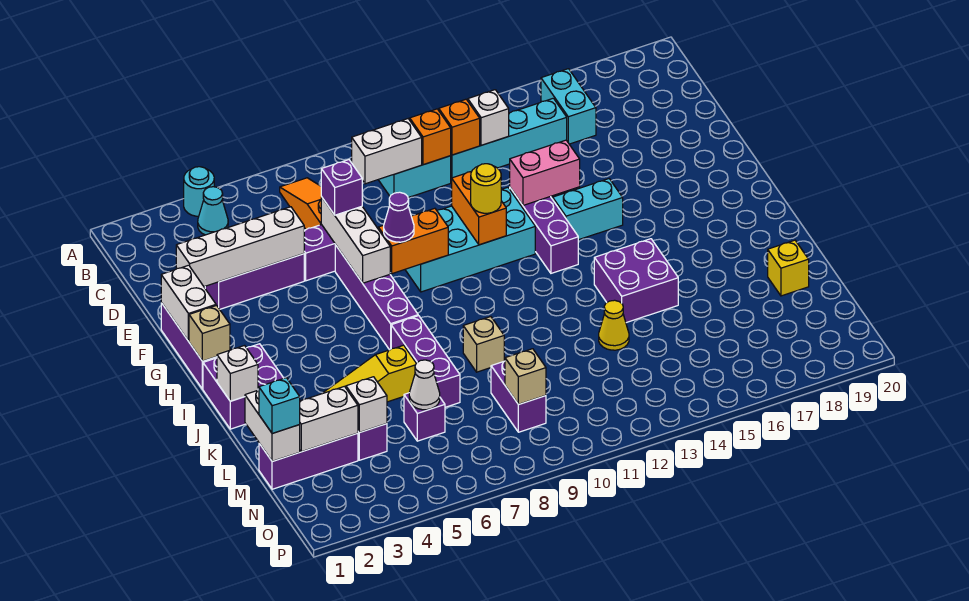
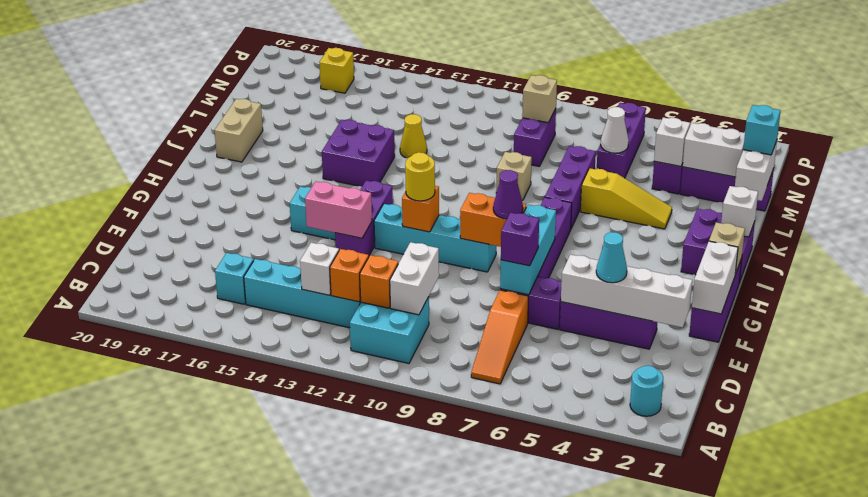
cyan round brick A4 level 1 -> cyan round brick B2 level 1
cyan cone B4 level 1 -> cyan cone E4 level 3
cyan brick B16:C16 level 1 -> cyan brick C16 level 1
white brick C9:C10 level 2 -> white brick C10:D10 level 2
white brick E7:G7 level 2 -> cyan brick E7:G7 level 2
cyan brick F9:G12 level 1 -> cyan brick G9:G12 level 1
orange brick F11:G11 level 2 -> orange brick G11 level 2
none -> tan brick J19:K19 level 1
yellow brick L19 level 1 -> yellow brick O17 level 1
purple brick M6 level 1 -> purple brick M6:O6 level 1

